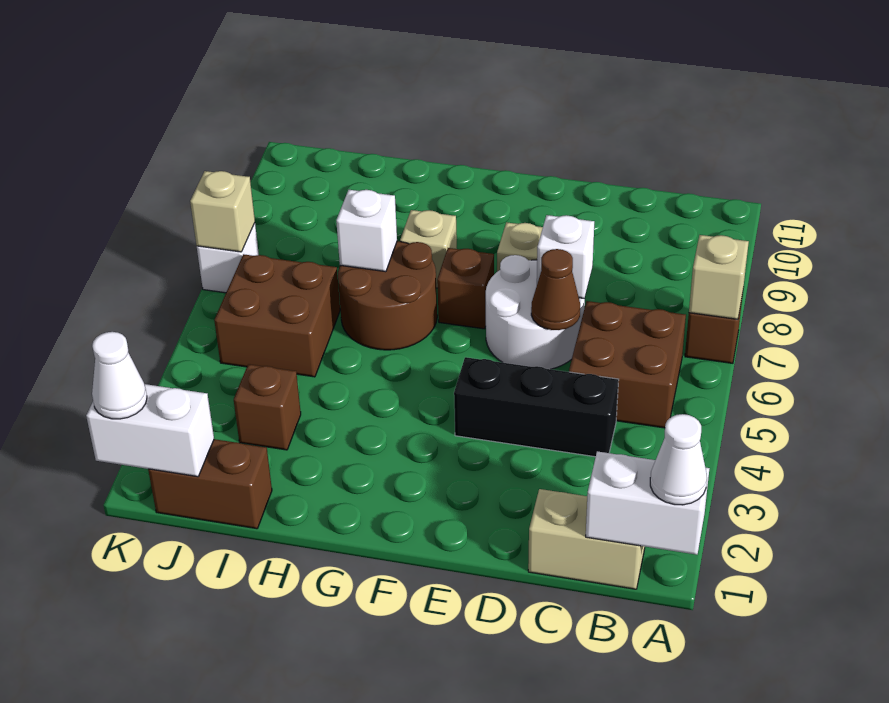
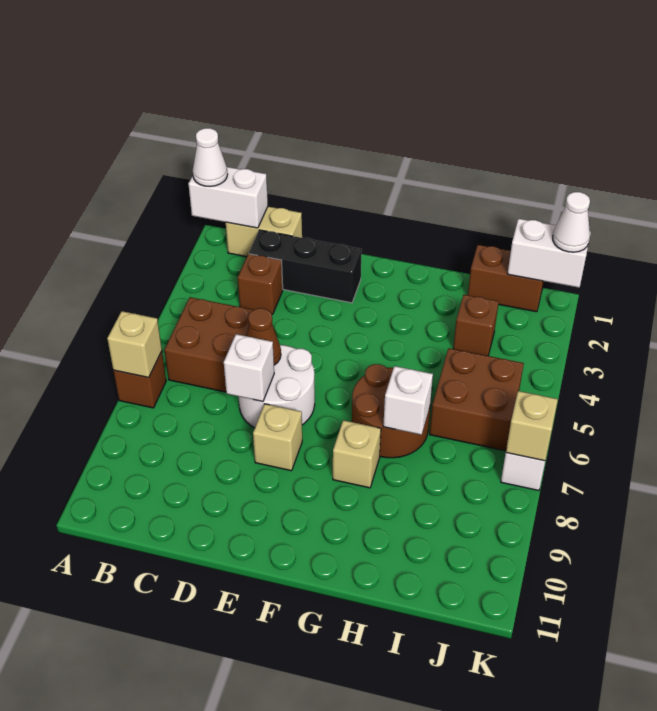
black brick C4:E4 level 1 -> black brick C2:E2 level 1
brown brick F7 level 1 -> brown brick C3 level 1

